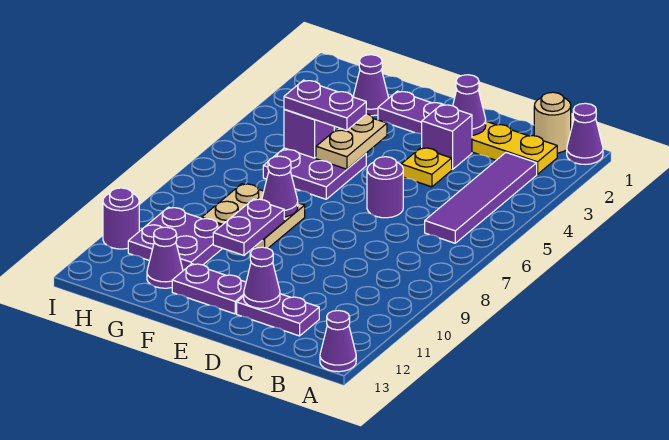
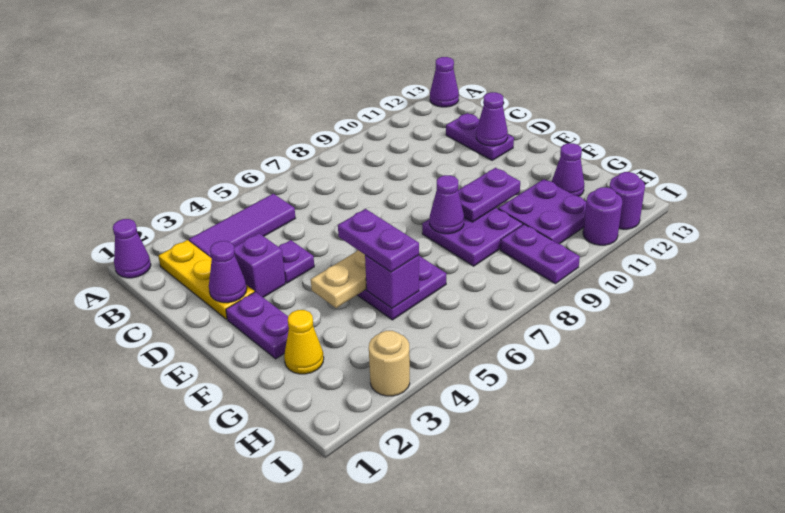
tan round brick B1 level 1 -> tan round brick I3 level 1
purple tile B3:B6 level 1 -> purple tile B3:B5 level 1
yellow plate D4 level 1 -> purple plate D4 level 1
purple round brick D6 level 1 -> purple round brick I12 level 1
purple plate E12:F12 level 1 -> purple plate H9:I9 level 1
tan plate F8:G9 level 1 -> purple plate F8:G9 level 1
purple cone G2 level 1 -> yellow cone G2 level 1

